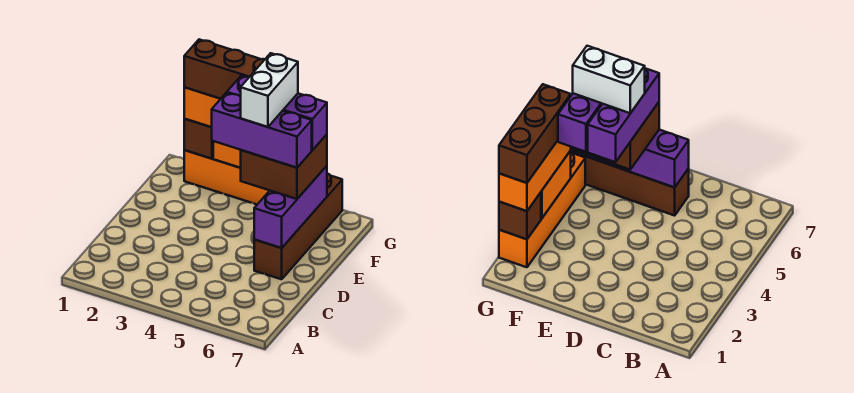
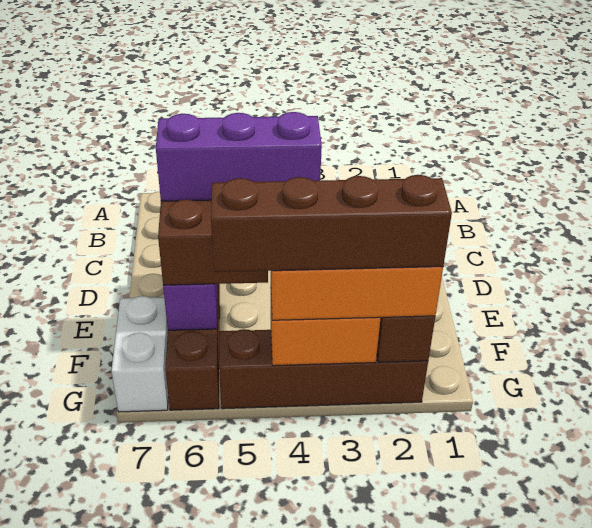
white brick E5:F5 level 5 -> white brick F7:G7 level 1
purple brick F4:F6 level 4 -> none
orange brick G2:G5 level 1 -> brown brick G2:G5 level 1
brown brick G2:G4 level 4 -> brown brick G2:G5 level 4

